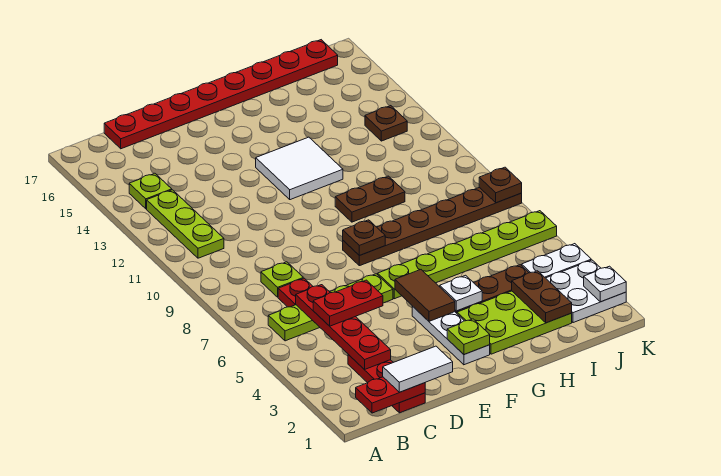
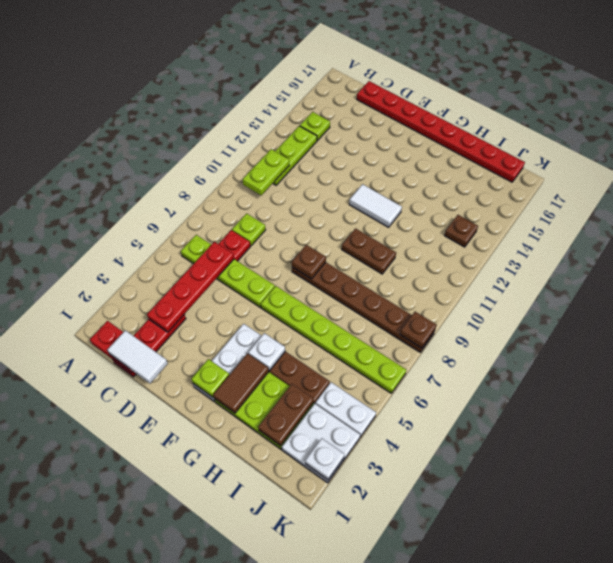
none -> lime plate B10:B11 level 2
red plate C5:D5 level 3 -> none
brown tile F4:F5 level 2 -> brown tile G2:G3 level 2
white tile F12:G13 level 1 -> white tile F12:G12 level 1

